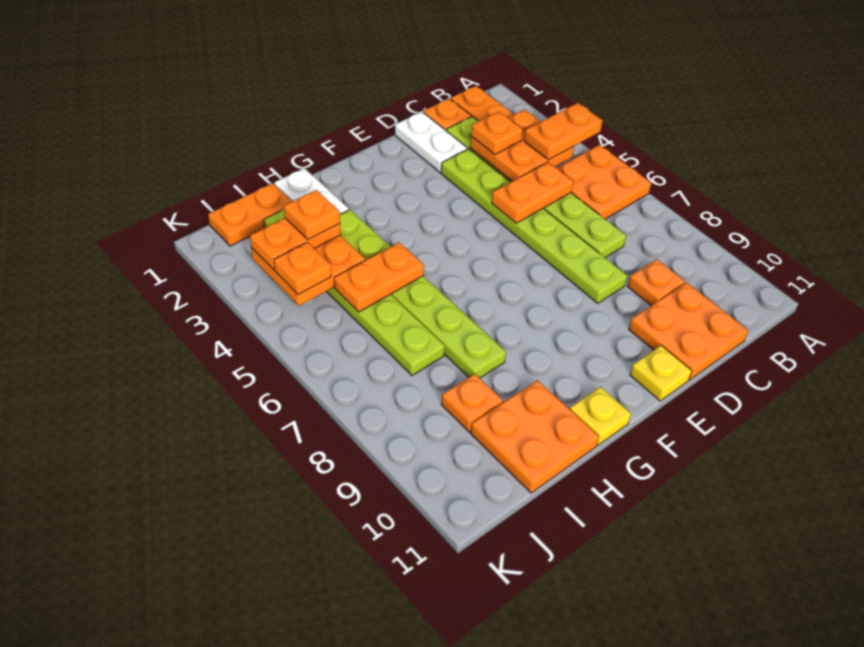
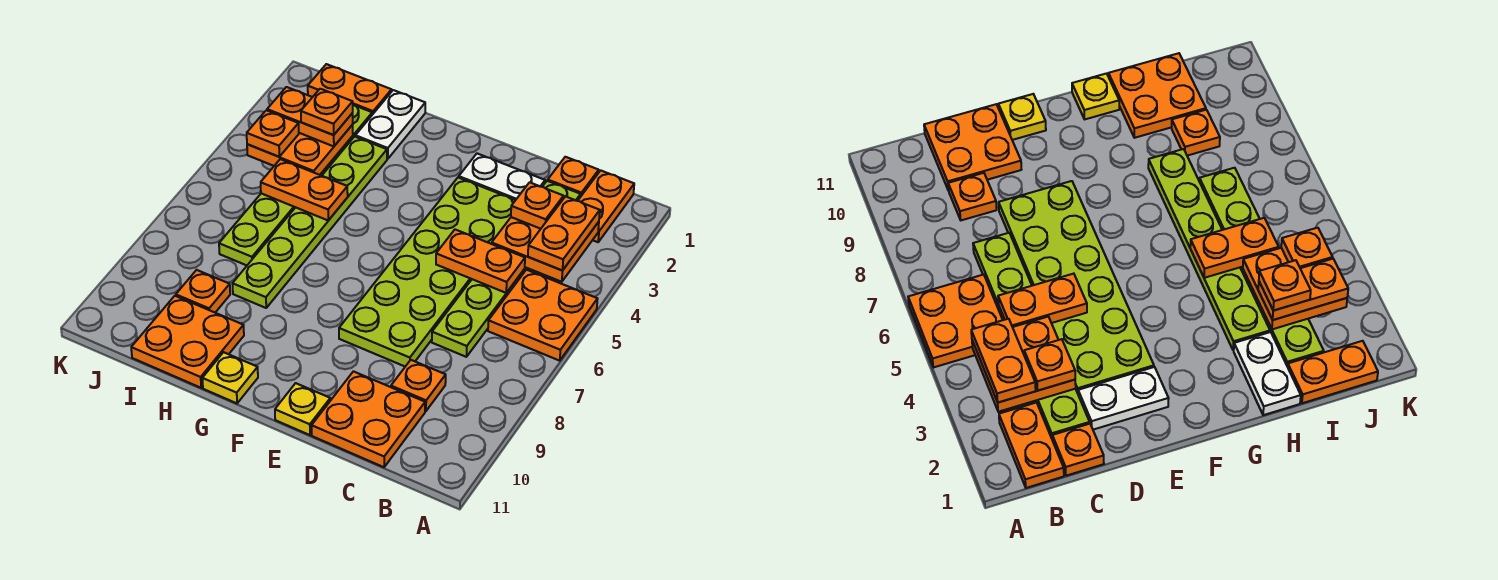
orange plate A4:B4 level 3 -> orange plate B3:B4 level 3
white plate D1:D2 level 1 -> white plate D2:E2 level 1
lime plate D3:D8 level 1 -> lime plate D3:E8 level 1

